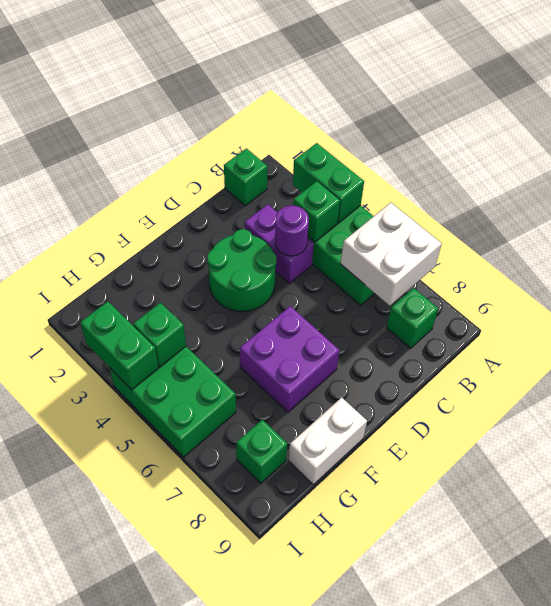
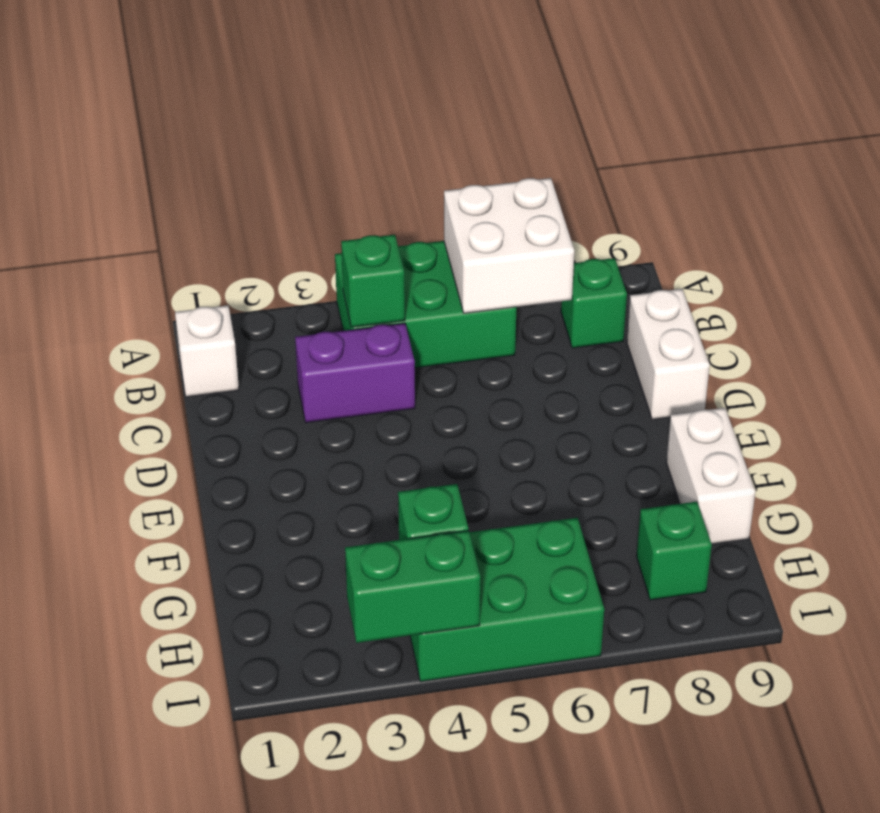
green brick A3:A4 level 2 -> none
green brick B1 level 1 -> white brick B1 level 1
purple round brick C4 level 2 -> none
none -> white brick C9:D9 level 1
green round brick D3:E4 level 1 -> none
purple brick E6:F7 level 1 -> none

